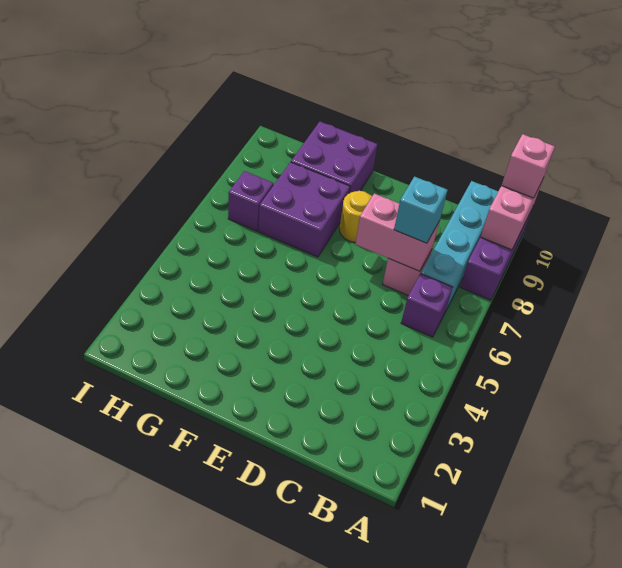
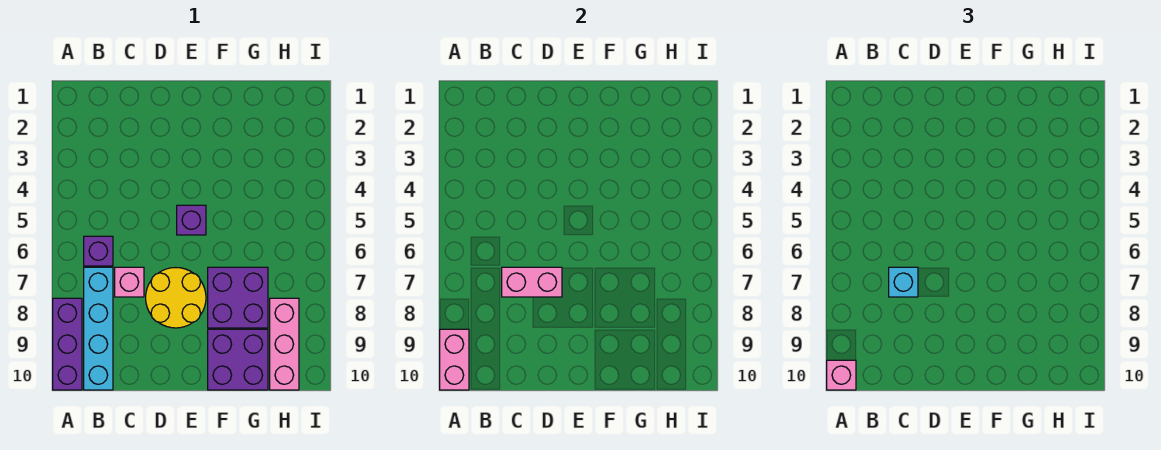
yellow round brick E8 level 1 -> yellow round brick D7:E8 level 1
purple brick H7 level 1 -> purple brick E5 level 1
none -> pink brick H8:H10 level 1

